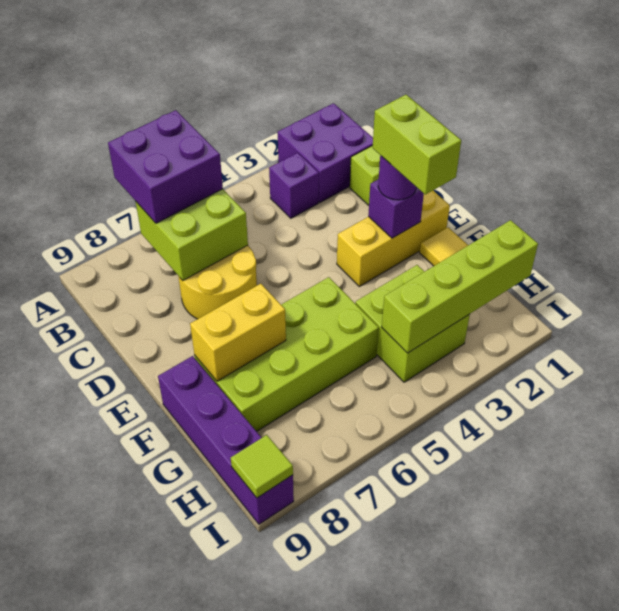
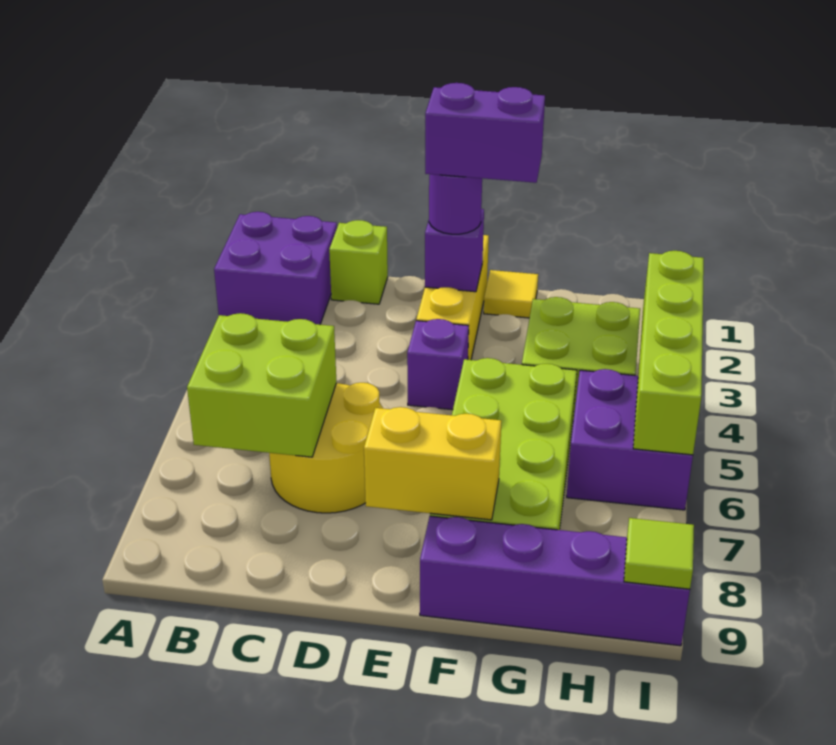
purple brick A6:B7 level 3 -> purple brick H5:I6 level 1
purple brick B3 level 1 -> purple brick E4 level 1
lime brick E2:F2 level 4 -> purple brick E2:F2 level 4
yellow brick F7:F8 level 2 -> yellow brick E8:F8 level 2
lime brick H1:H4 level 2 -> lime brick I3:I6 level 2

